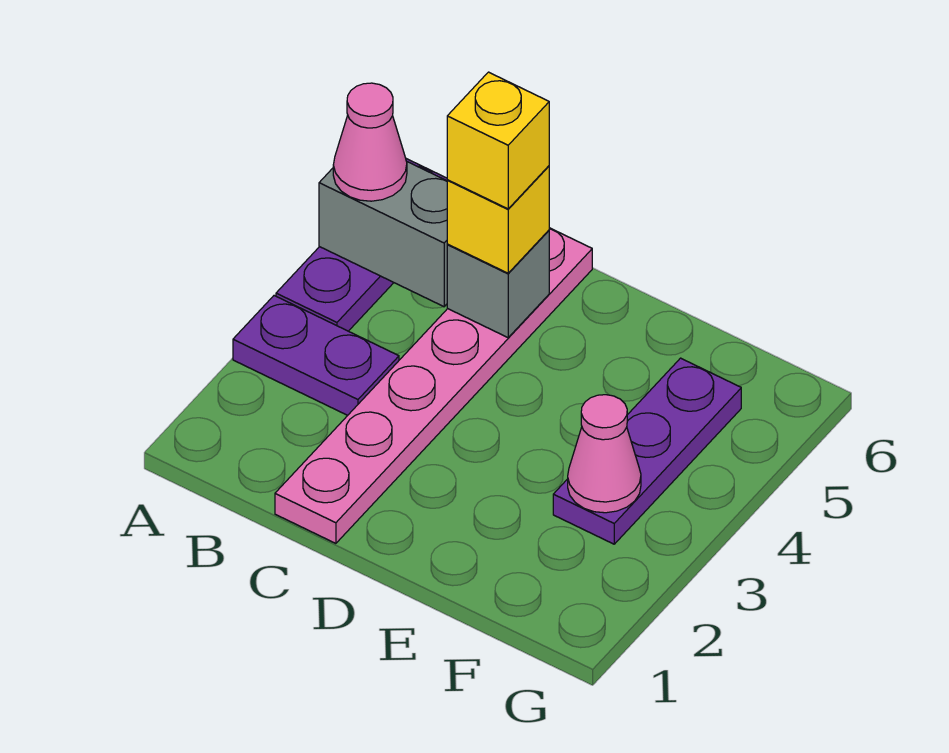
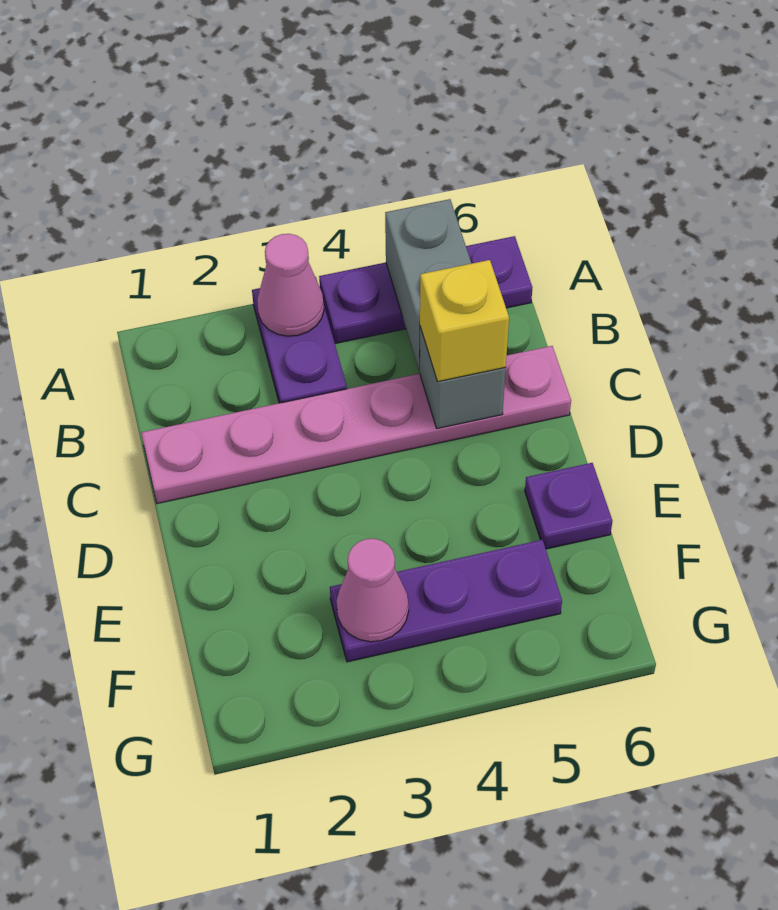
pink cone A5 level 3 -> pink cone A3 level 2
yellow brick C5 level 4 -> none
none -> purple plate E6 level 1

